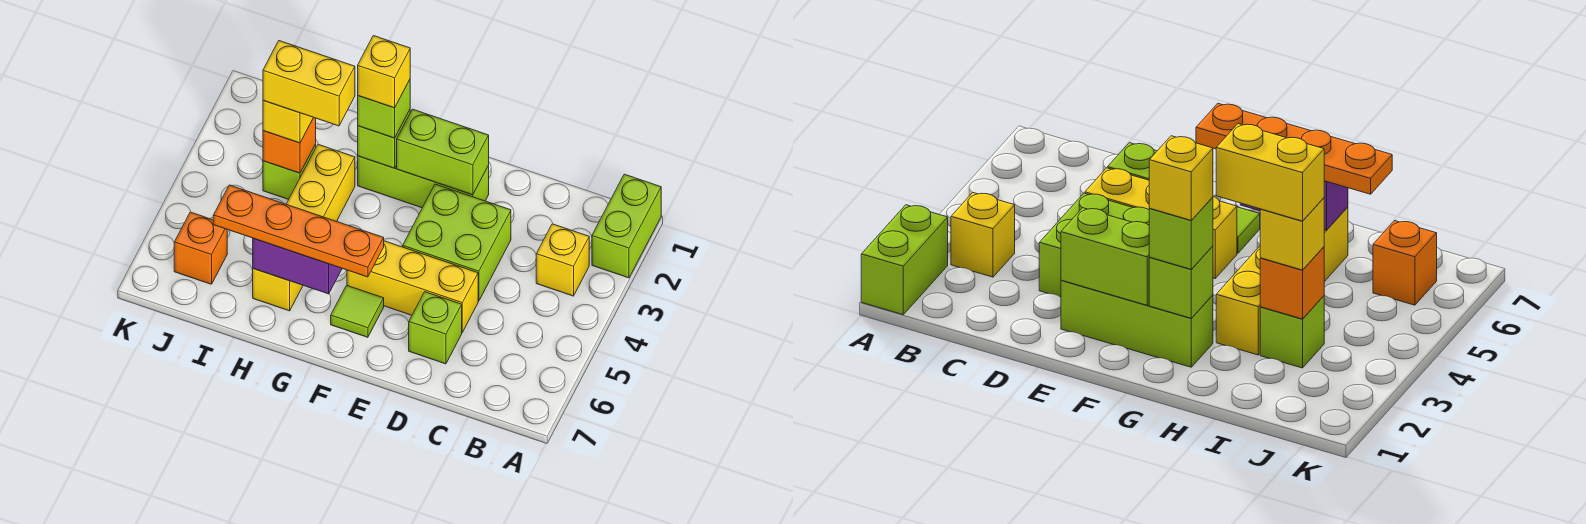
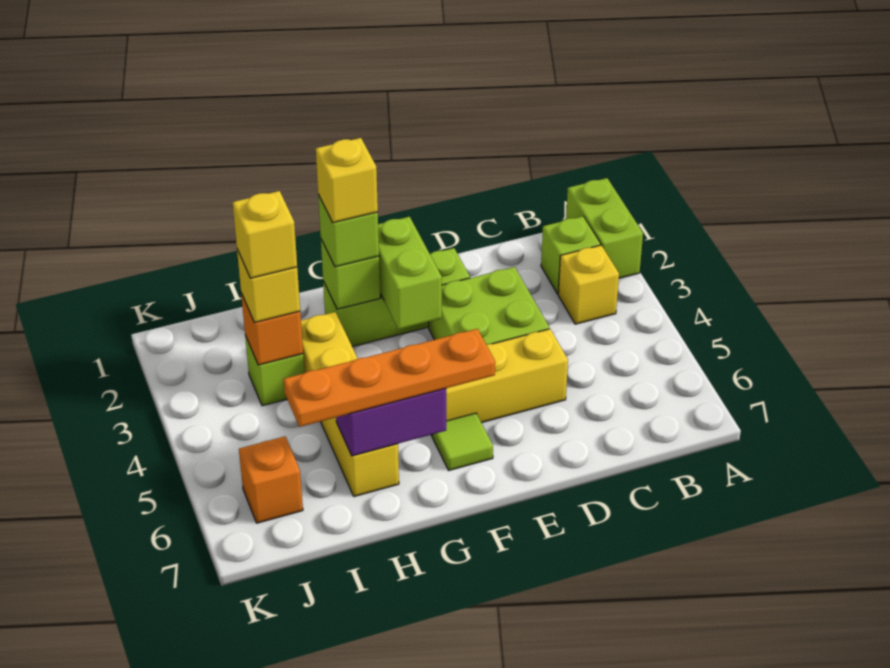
lime brick D6 level 1 -> lime brick B2 level 1
lime brick E2:F2 level 2 -> lime brick F2:F3 level 2
yellow brick H3:I3 level 4 -> yellow brick I3 level 4

